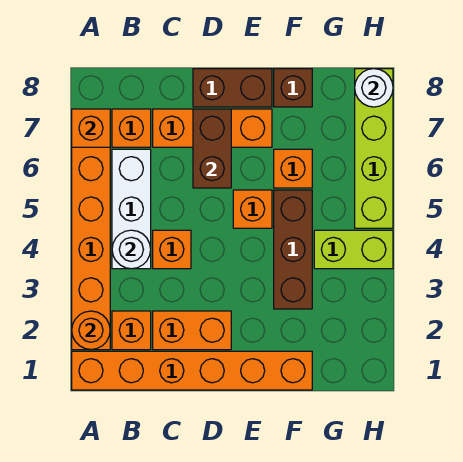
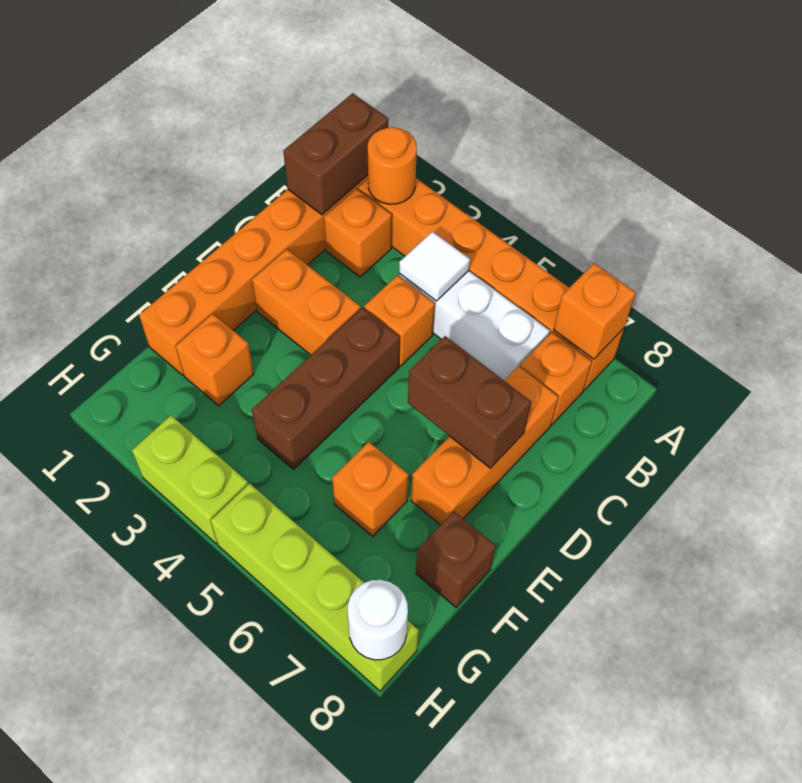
white round brick B4 level 2 -> white tile B4 level 2
orange brick C2:D2 level 1 -> orange brick D2:D3 level 1
brown brick D8:E8 level 1 -> brown brick A1:B1 level 2
orange brick E5 level 1 -> orange brick F2 level 1
brown brick F3:F5 level 1 -> brown brick D4:F4 level 1
lime brick G4:H4 level 1 -> lime brick H3:H4 level 1

